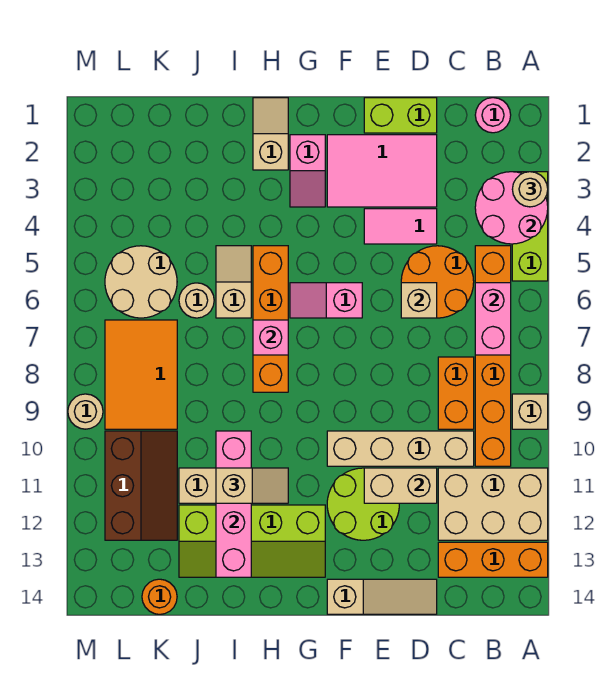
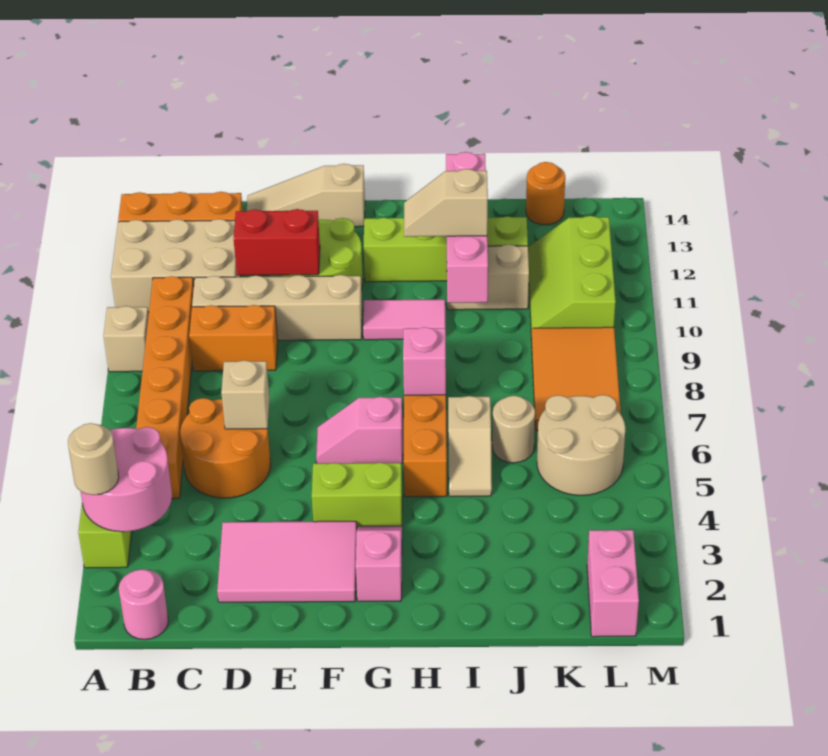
pink brick B6:B7 level 2 -> pink brick L1:L2 level 1
orange brick C8:C9 level 1 -> orange brick C9:D9 level 1
lime brick D1:E1 level 1 -> lime brick F4:G4 level 1
pink tile D4:E4 level 1 -> pink tile G10:H10 level 1
tan brick D11:E11 level 2 -> red brick D11:E11 level 2
pink slope F6:G6 level 1 top F -> pink slope F6:G6 level 1 top G
tan slope H1:H2 level 1 top 2 -> none
brown slope K10:L12 level 1 top L -> lime slope K10:L12 level 1 top L
tan round brick M9 level 1 -> none

